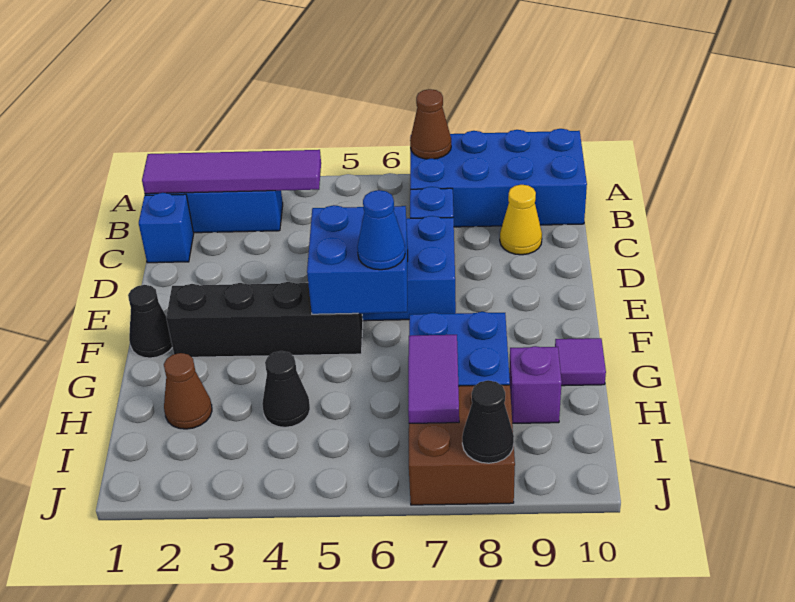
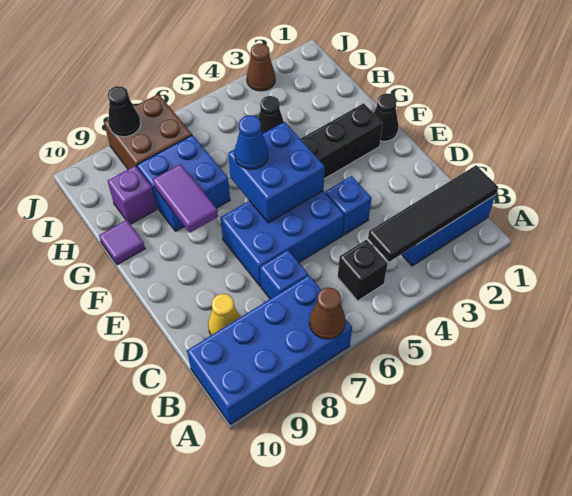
purple tile B1:B4 level 2 -> black tile B1:B4 level 2
none -> black brick B5 level 1
blue brick C1 level 1 -> blue brick D4 level 1
brown cone H2 level 1 -> brown cone J3 level 1
purple tile H7:I7 level 2 -> purple tile F8:G8 level 2

